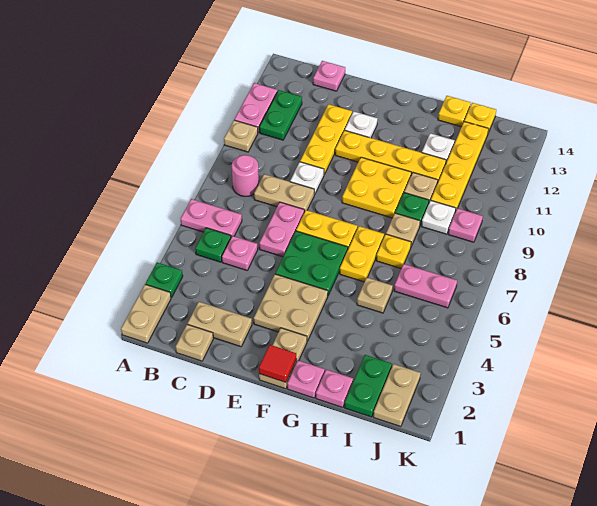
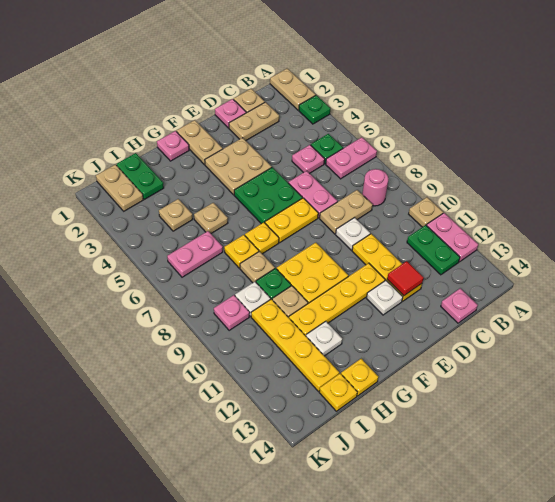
red tile F1 level 2 -> red tile D12 level 2
yellow plate G6:G7 level 1 -> yellow plate G7 level 1
pink plate H1 level 1 -> pink plate D1 level 1
none -> tan plate I4 level 1

